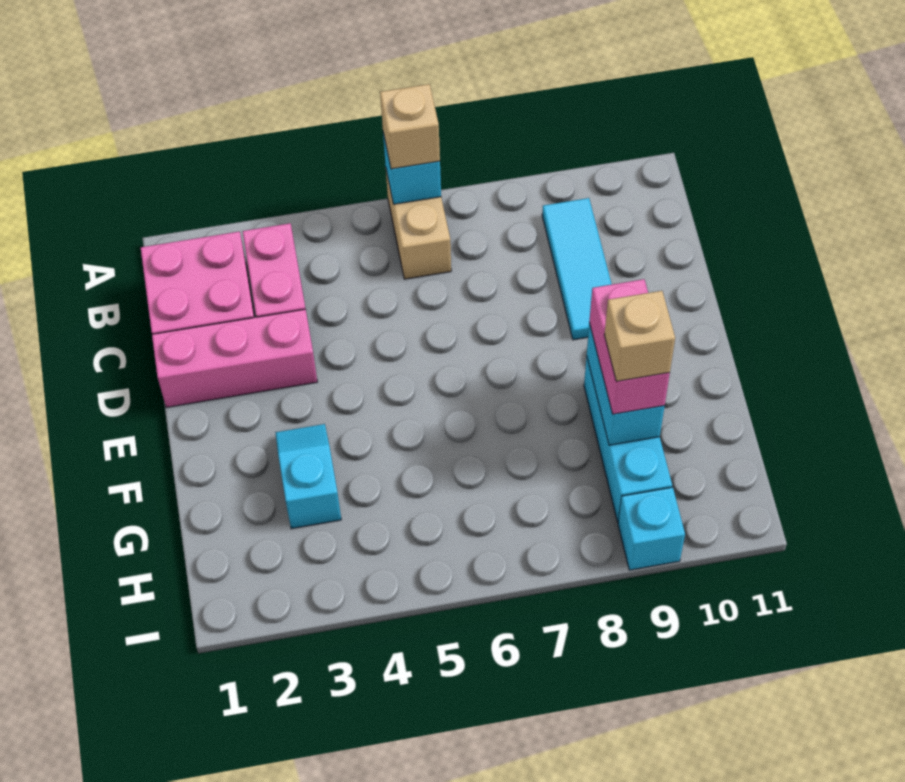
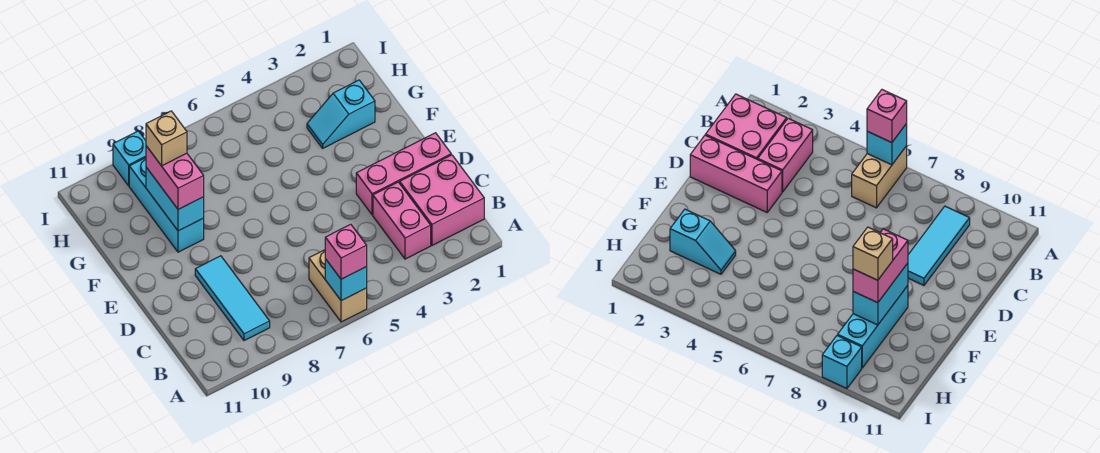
tan brick A6 level 3 -> pink brick A6 level 3
cyan slope F3:G3 level 1 top G -> cyan slope G2:G3 level 1 top 2

